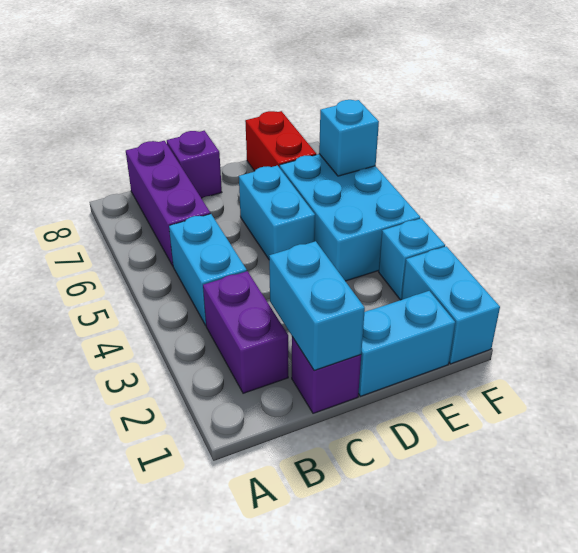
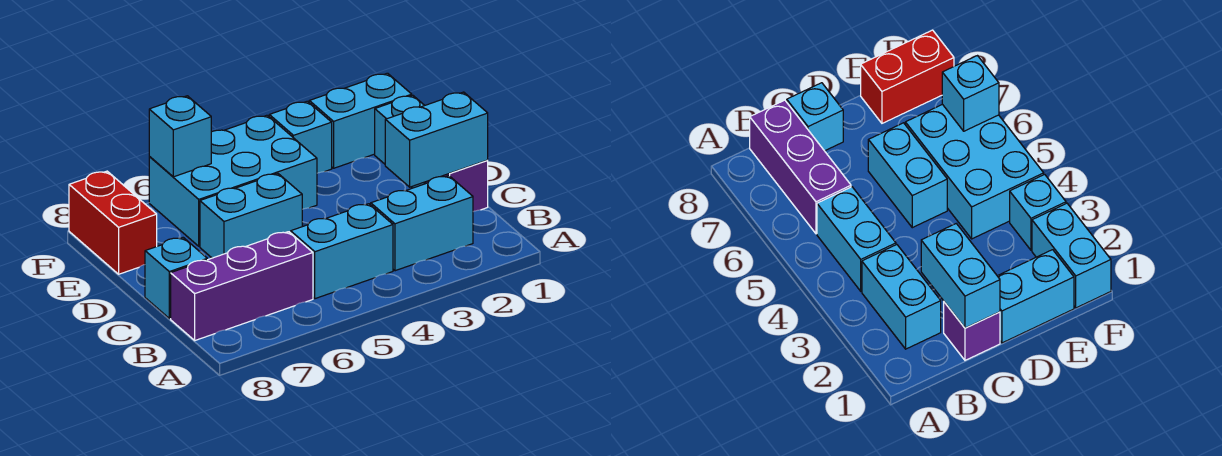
purple brick B2:B3 level 1 -> cyan brick B2:B3 level 1
purple brick C8 level 1 -> cyan brick C8 level 1
red brick E7:E8 level 1 -> red brick E8:F8 level 1

